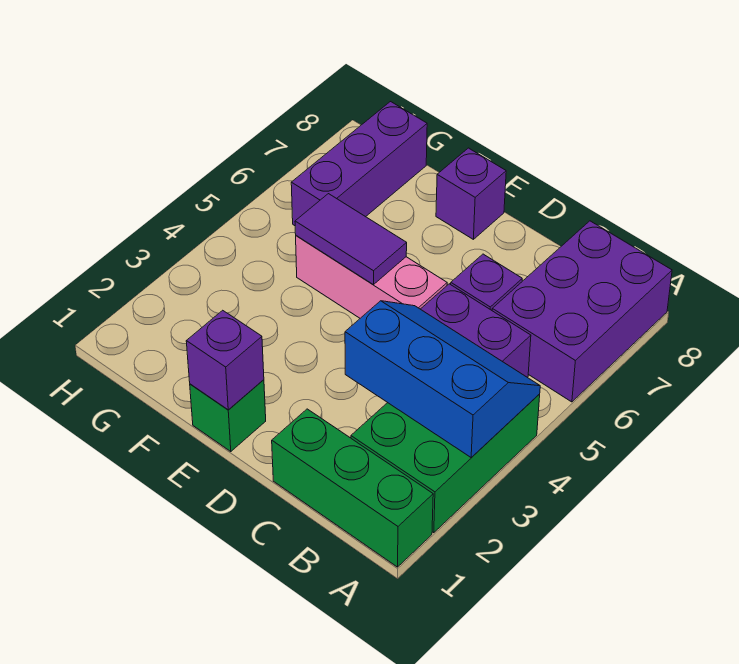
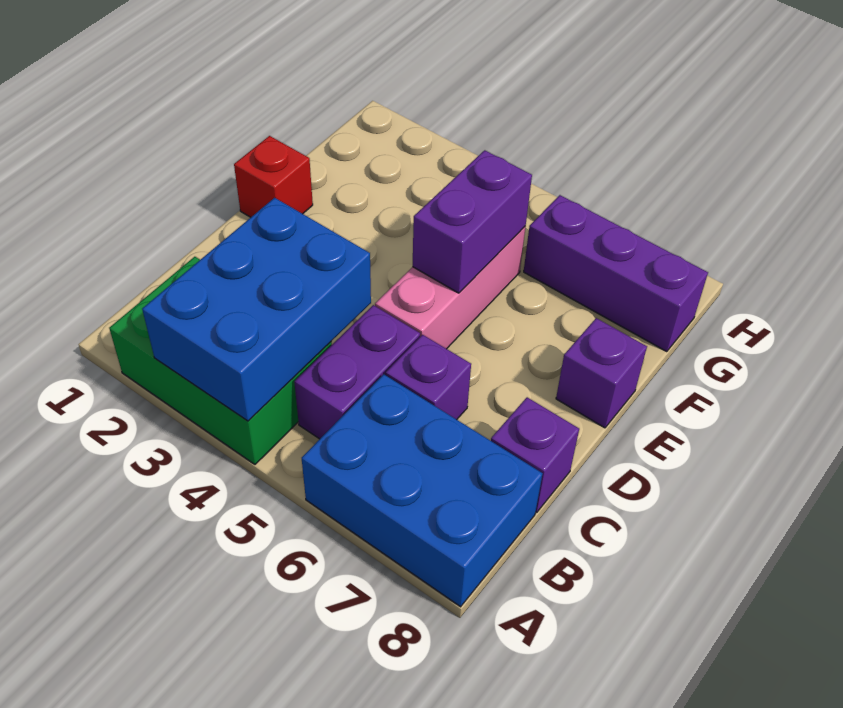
green brick A1:C1 level 1 -> none
blue slope A3:C4 level 2 top 3 -> blue brick A3:C4 level 2
purple brick A6:B8 level 1 -> blue brick A6:B8 level 1
green brick E1 level 1 -> red brick E1 level 1
purple brick E1 level 2 -> purple brick C8 level 1
purple tile E5:F5 level 2 -> purple brick E5:F5 level 2

